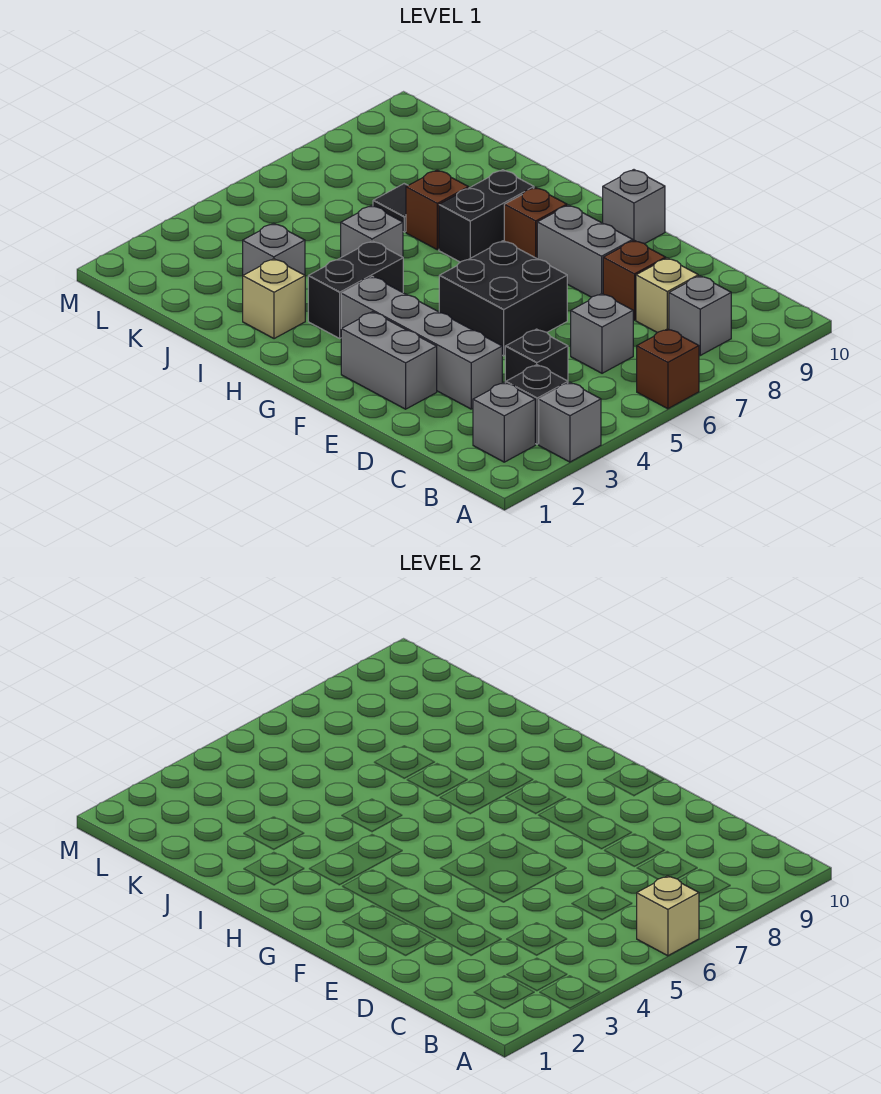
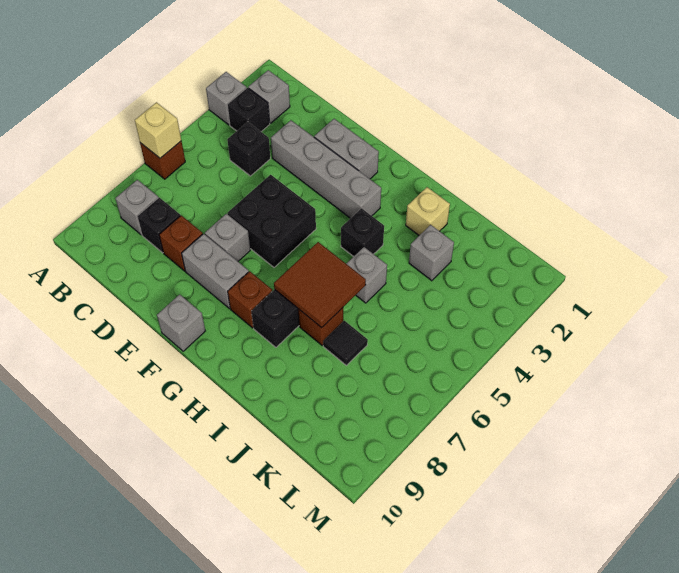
grey brick C6 level 1 -> grey brick E7 level 1
tan brick C8 level 1 -> black brick C8 level 1
black brick H3:H4 level 1 -> black brick H4 level 1
none -> brown tile H6:I7 level 2

